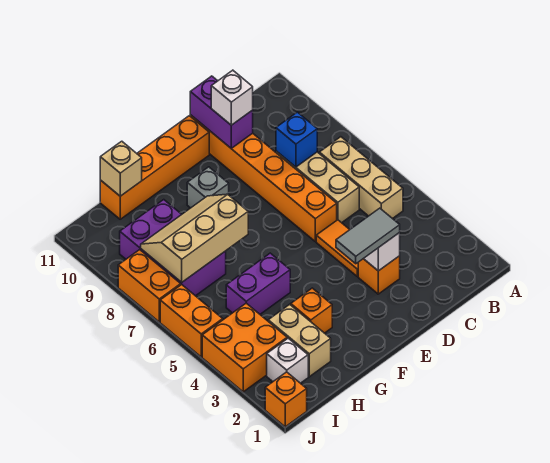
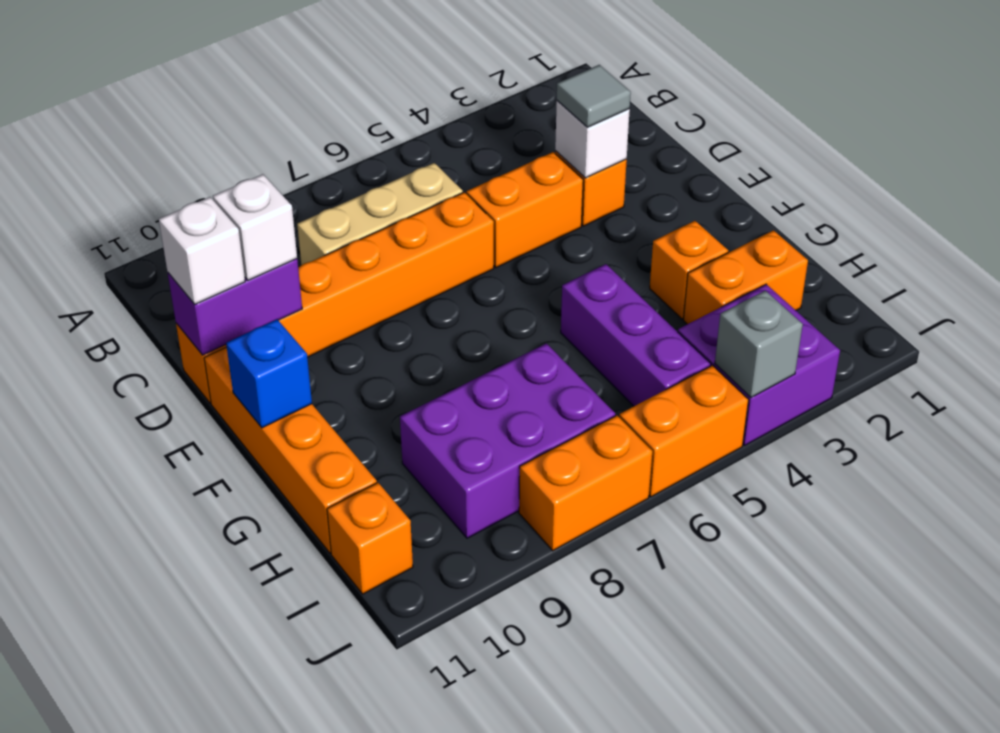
tan brick B5:B7 level 1 -> none
blue brick C8 level 2 -> blue brick F11 level 2
grey tile D3:E3 level 3 -> grey tile D3 level 3
orange tile D4:D5 level 1 -> orange brick D4:D5 level 1
grey brick F9 level 1 -> grey brick J4 level 2
purple brick G5:H5 level 1 -> purple brick G5:I5 level 1
tan slope G7:I8 level 2 top 7 -> none
tan brick H2:H3 level 1 -> orange brick H2:H3 level 1
tan brick H11 level 2 -> none
white brick I2 level 1 -> white brick D11 level 3
orange brick I3:J4 level 1 -> purple brick I3:J4 level 1
orange brick J1 level 1 -> orange brick I11 level 1

